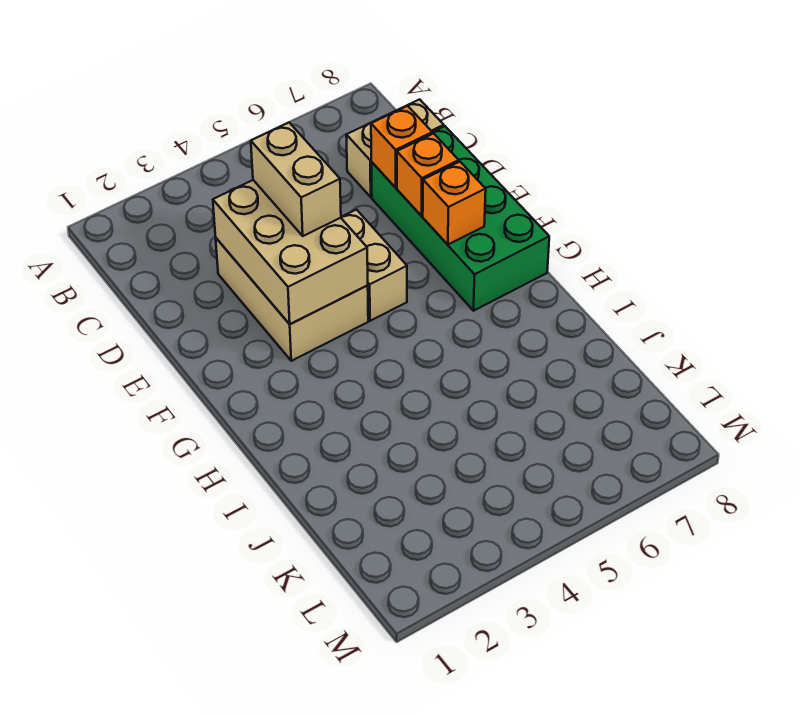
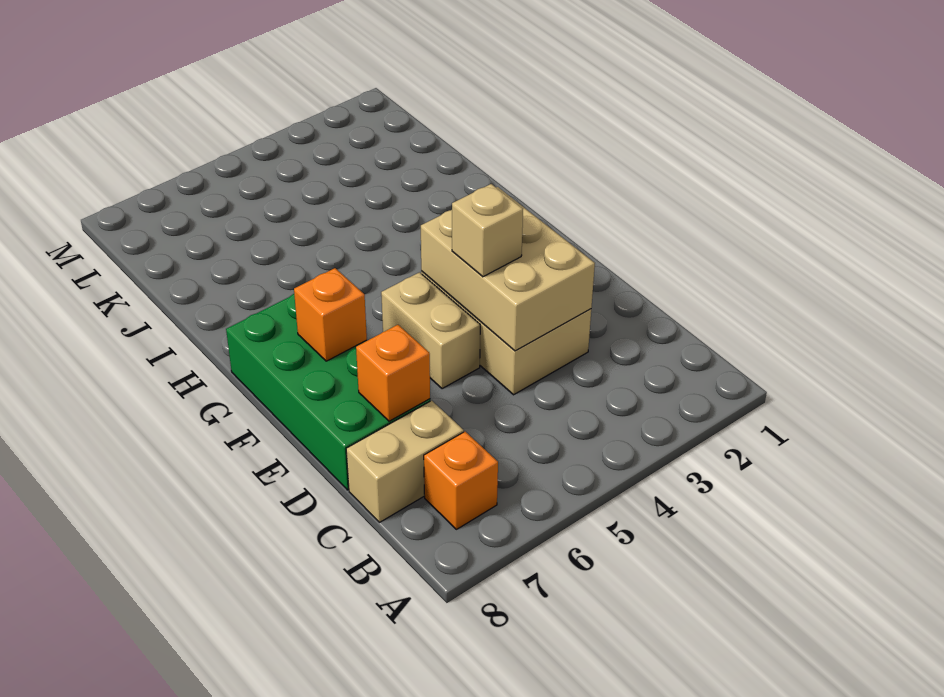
tan brick D4:E4 level 3 -> tan brick E4 level 3
orange brick E7 level 2 -> orange brick B7 level 1

